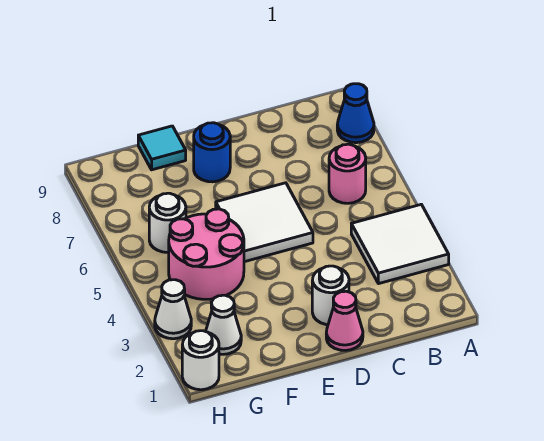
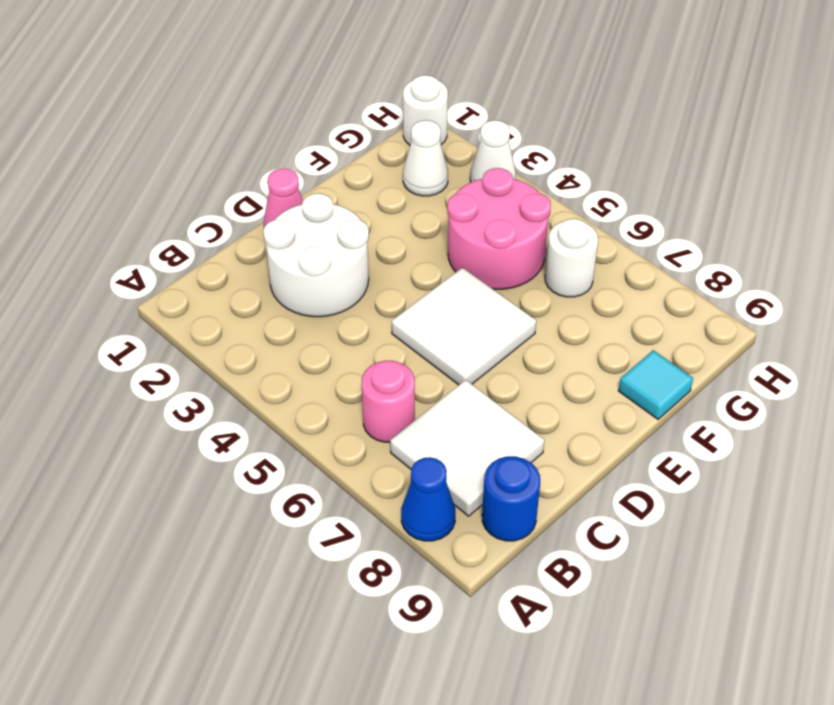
white tile A3:B4 level 1 -> white tile B7:C8 level 1
white round brick D2 level 1 -> white round brick C2:D3 level 1
blue round brick E8 level 1 -> blue round brick B9 level 1

